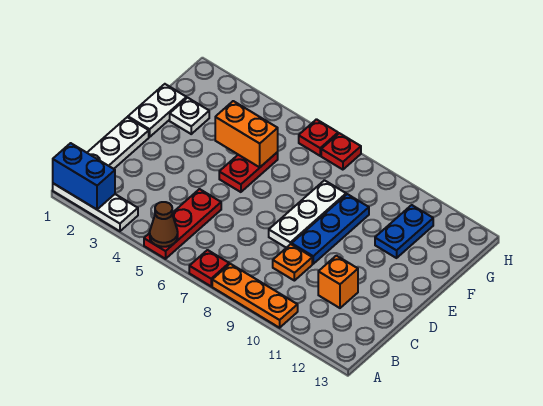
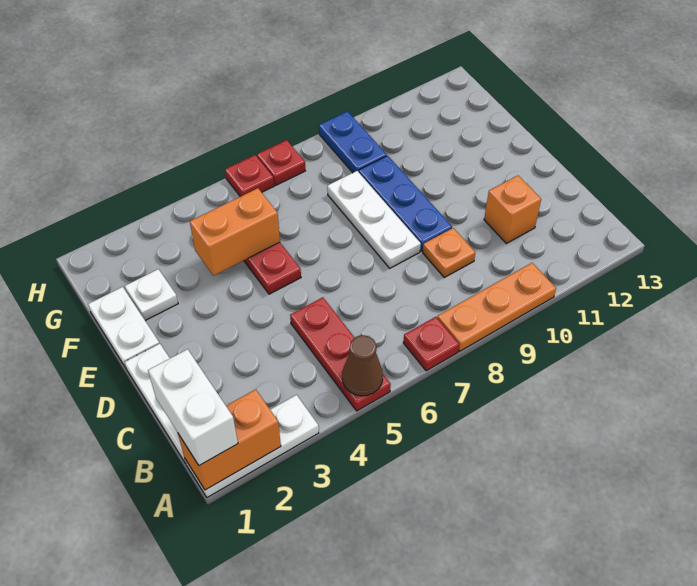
blue brick A1:A2 level 2 -> orange brick A1:A2 level 2
none -> white brick A1:B1 level 3
blue plate F11:G11 level 1 -> blue plate G9:H9 level 1

